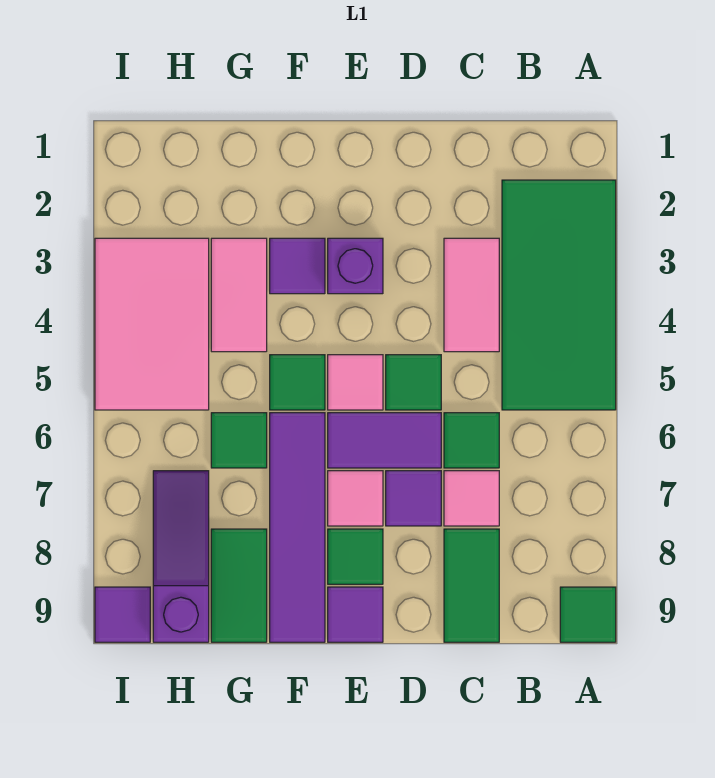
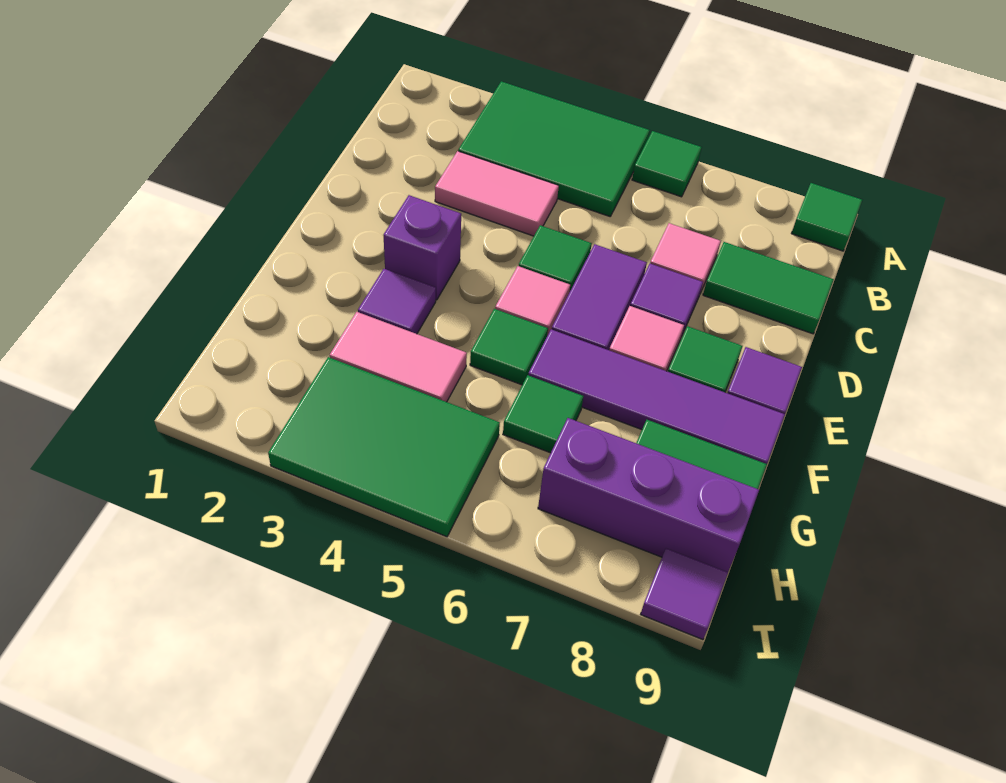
green tile A2:B5 level 1 -> green tile A3:B5 level 1
green tile C6 level 1 -> green tile A6 level 1
pink tile H3:I5 level 1 -> green tile H3:I5 level 1
purple slope H7:H9 level 1 top 9 -> purple brick H7:H9 level 1

